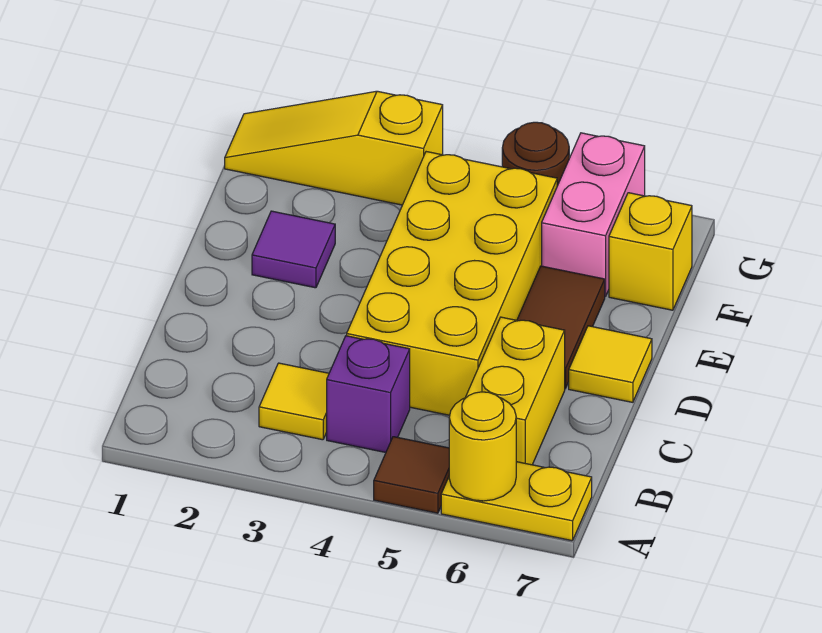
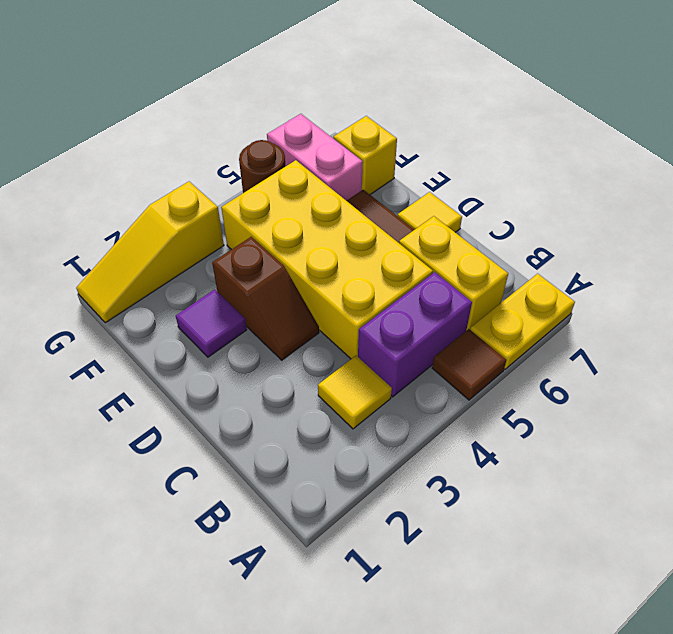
yellow round brick A6 level 2 -> none
purple brick B4 level 1 -> purple brick B4:B5 level 1
none -> brown slope D3:E3 level 1 top E

